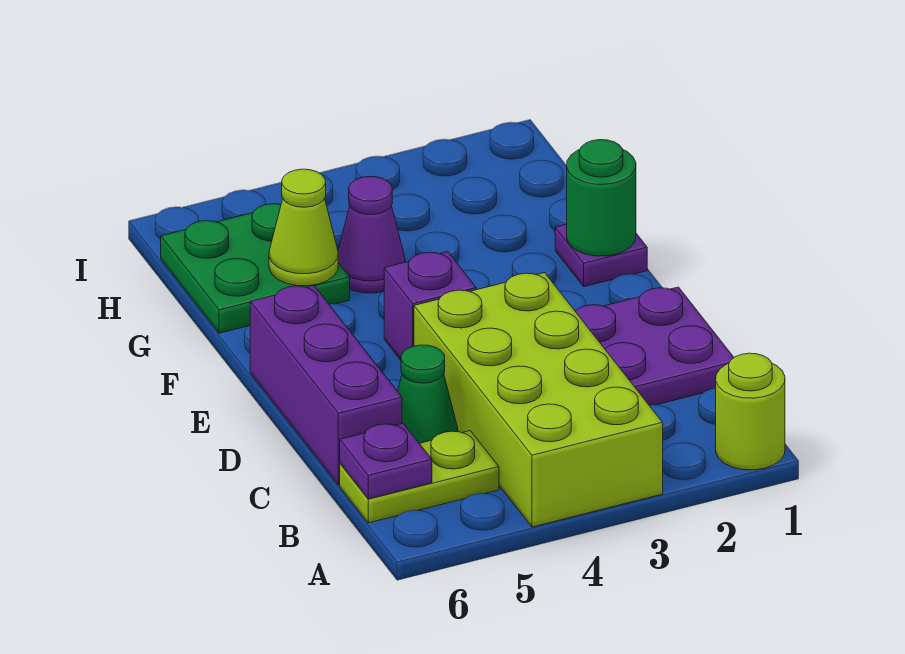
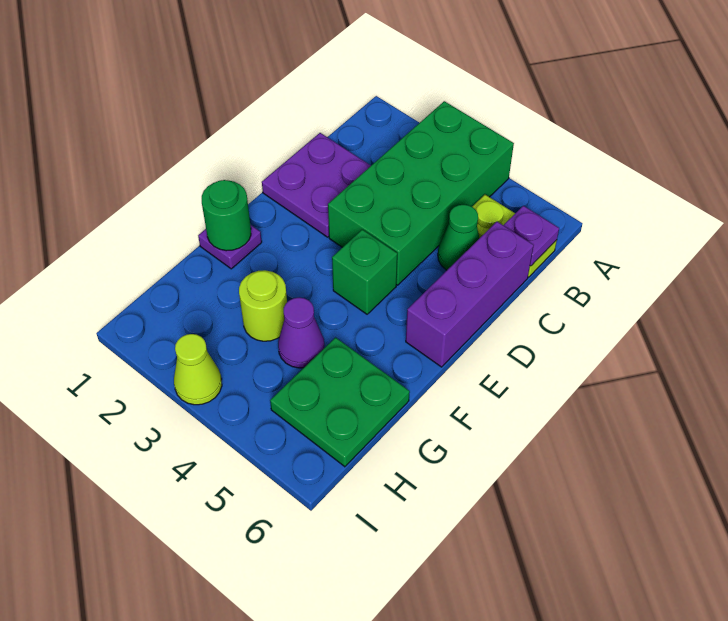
lime round brick A1 level 1 -> lime round brick G3 level 1
lime brick A3:D4 level 1 -> green brick A3:D4 level 1
purple brick E4 level 1 -> green brick E4 level 1
lime cone G5 level 2 -> lime cone I3 level 1

